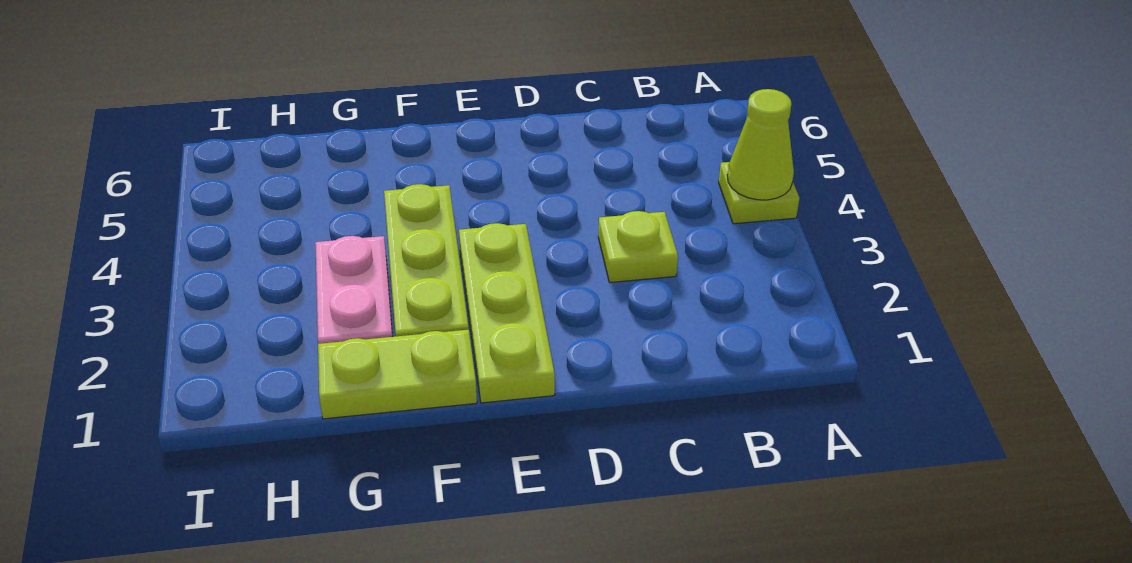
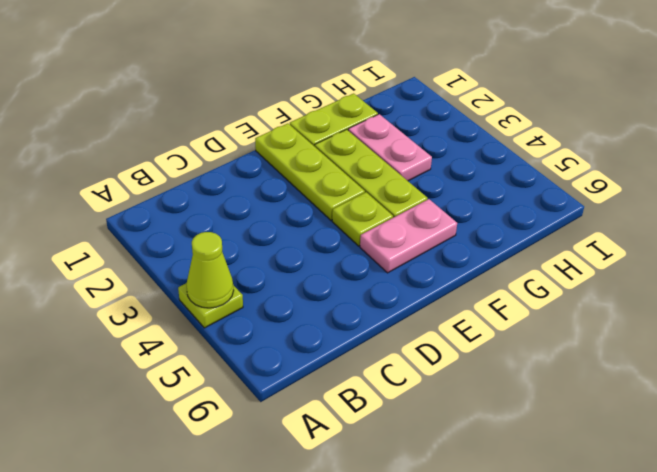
lime plate C3 level 1 -> lime plate E4 level 1
none -> pink plate E5:F5 level 1

